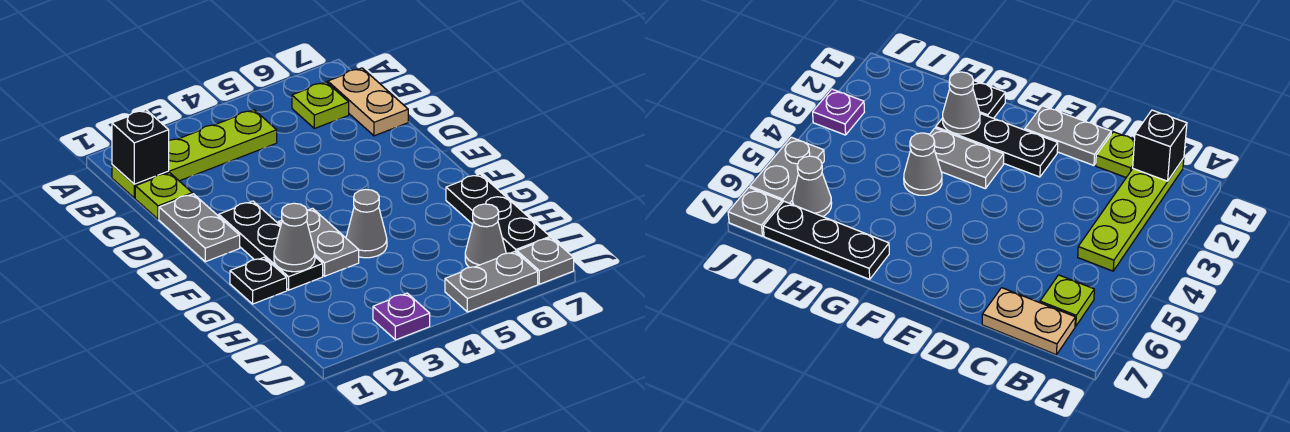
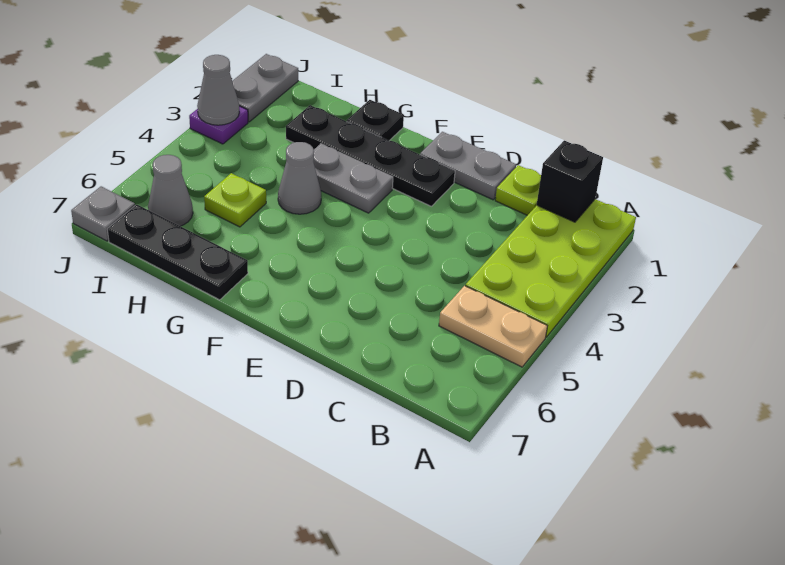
lime plate B1:B4 level 1 -> lime plate A1:B4 level 1
lime plate B6 level 1 -> lime plate H5 level 1
tan plate B7:C7 level 1 -> tan plate A5:B5 level 1
black plate E2:G2 level 1 -> black plate E2:H2 level 1
grey cone G2 level 2 -> grey cone J3 level 2
grey plate J5:J6 level 1 -> grey plate J1:J2 level 1

